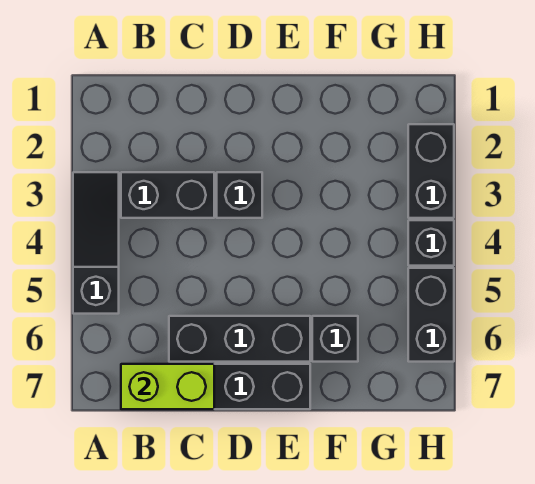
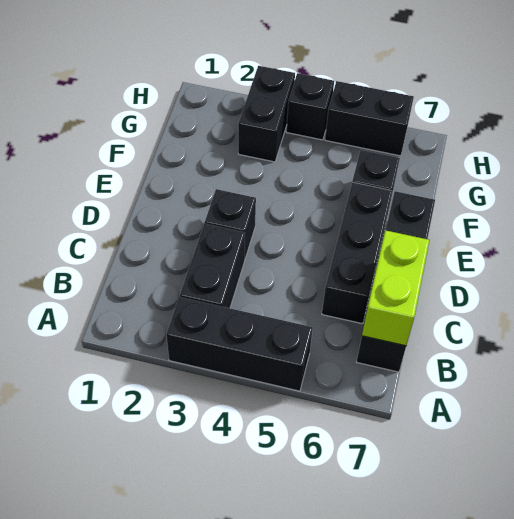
black slope A3:A5 level 1 top 5 -> black brick A3:A5 level 1
black brick H2:H3 level 1 -> black brick G3:H3 level 1

